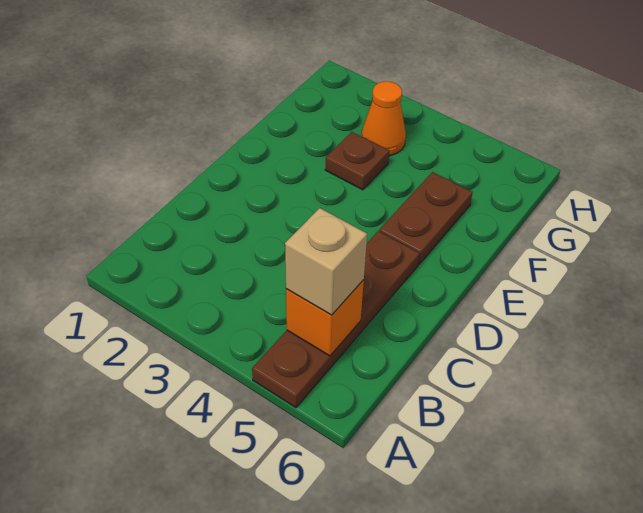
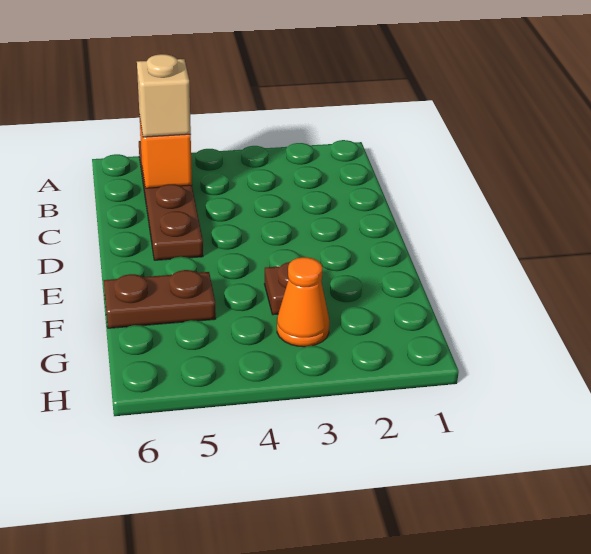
brown plate E5:F5 level 1 -> brown plate F5:F6 level 1

